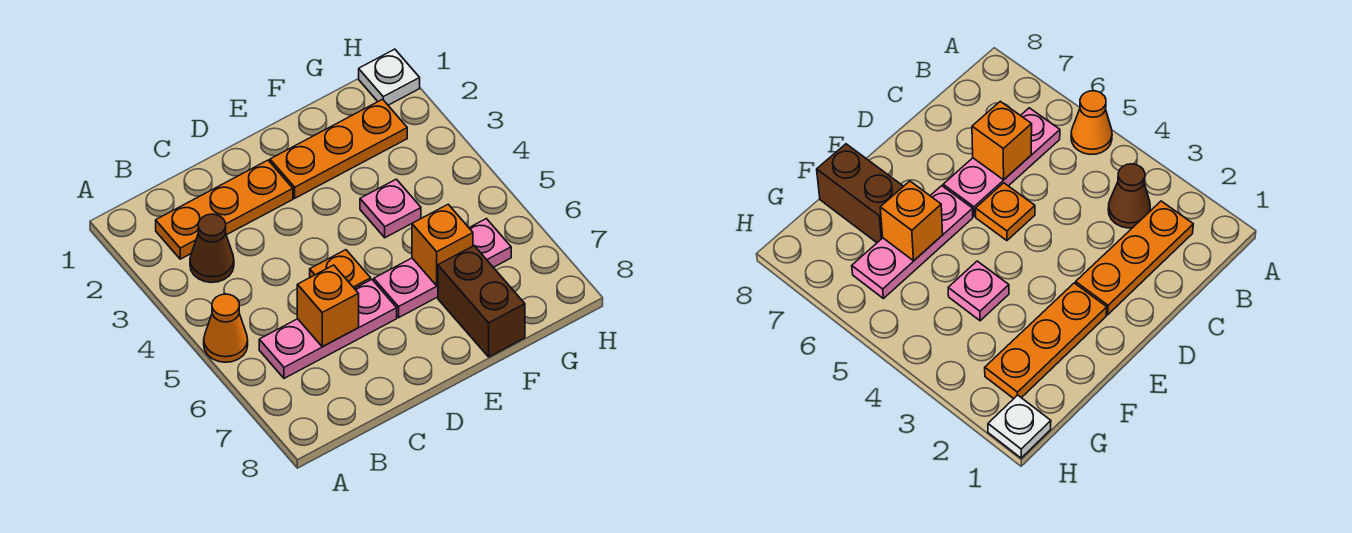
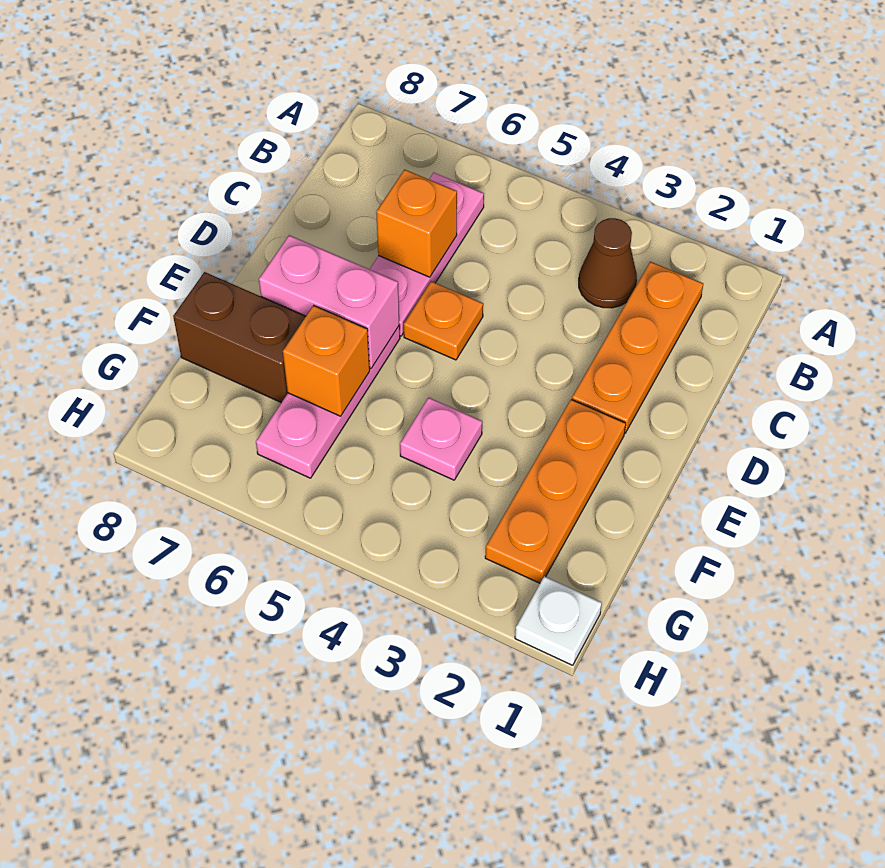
orange cone A5 level 1 -> none
none -> pink brick E6:E7 level 2

